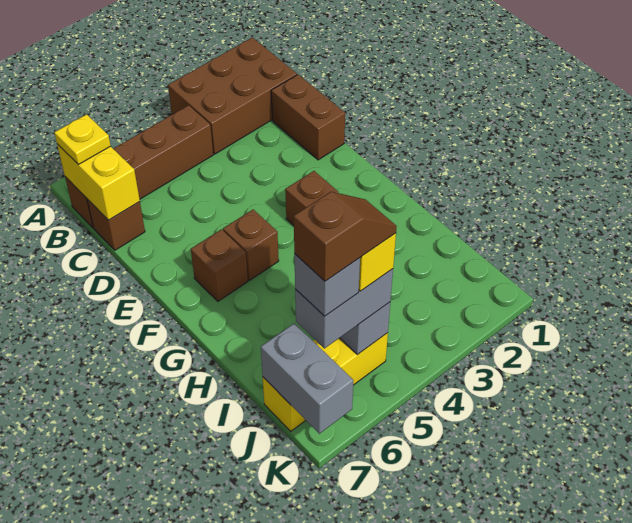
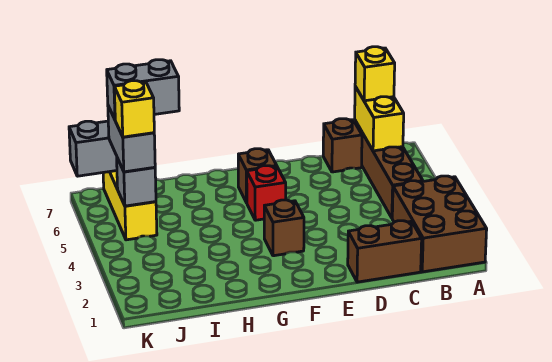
yellow brick B7:C7 level 2 -> yellow brick B6:B7 level 2
yellow plate B7 level 3 -> yellow brick B7 level 3
brown brick F5 level 1 -> red brick F5 level 1
brown slope J5:J6 level 5 top 6 -> none
grey brick J6 level 4 -> grey brick I6:J6 level 4

